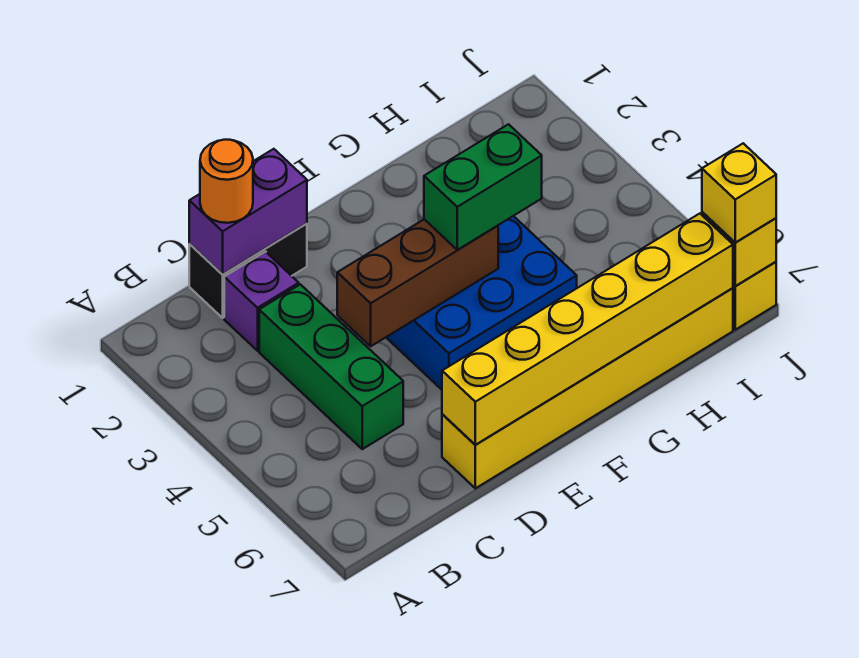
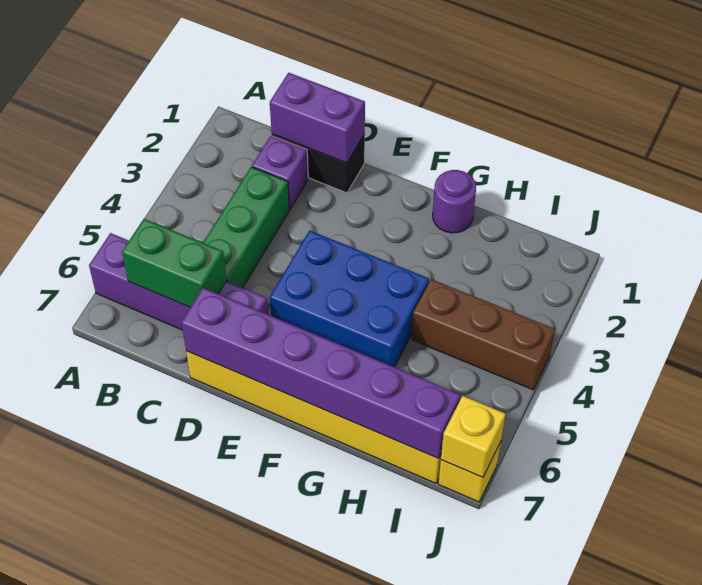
none -> purple brick A6:D6 level 1
orange round brick C1 level 3 -> none
brown brick D4:F4 level 2 -> brown brick H4:J4 level 1
yellow brick D7:I7 level 2 -> purple brick D7:I7 level 2
green brick F4:G4 level 3 -> green brick B6:C6 level 2
none -> purple round brick G1 level 1
yellow brick J7 level 3 -> none

